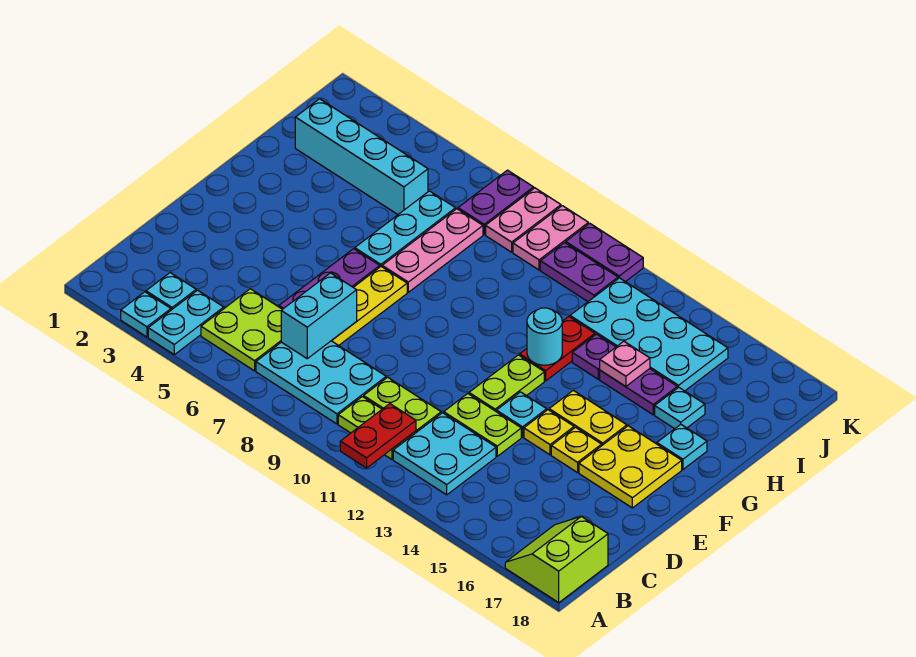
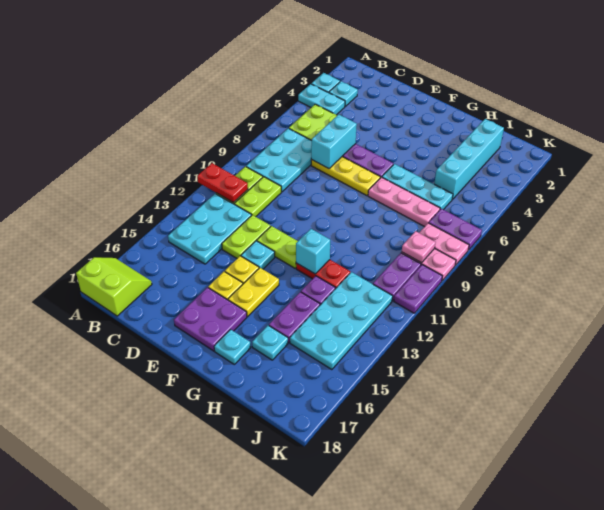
cyan plate B12:C13 level 1 -> cyan plate B12:C14 level 1
cyan brick C7:D7 level 2 -> cyan brick D6:D7 level 2
yellow plate E16:F17 level 1 -> purple plate E16:F17 level 1
cyan round brick G12 level 2 -> cyan brick G12 level 2
pink plate H14 level 2 -> pink plate J9 level 2

